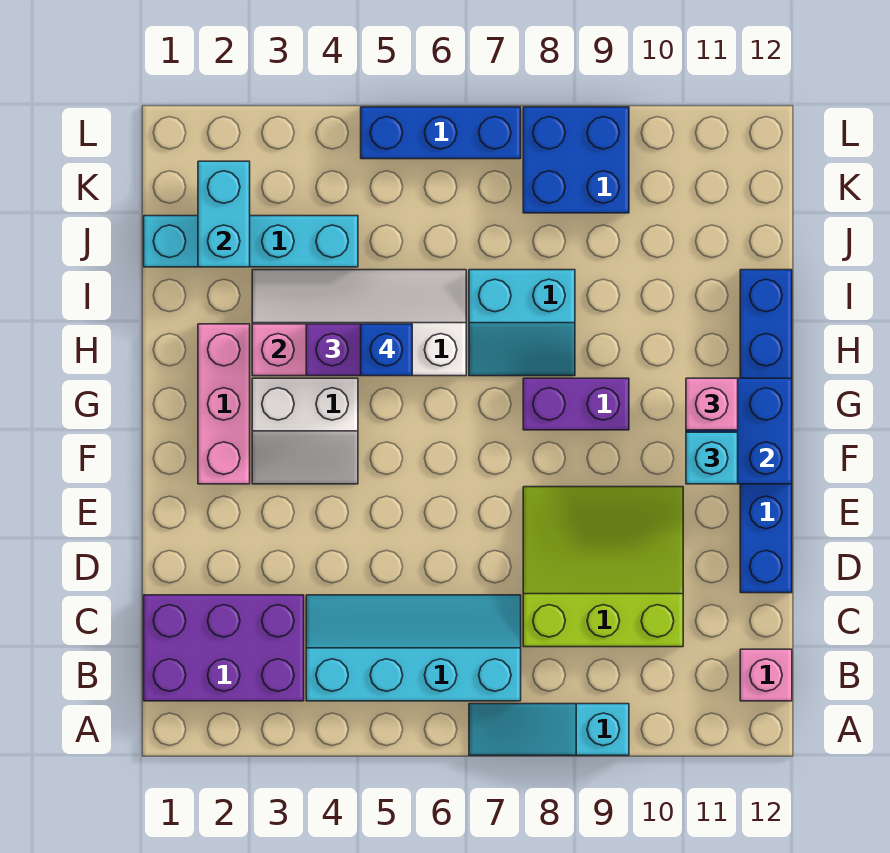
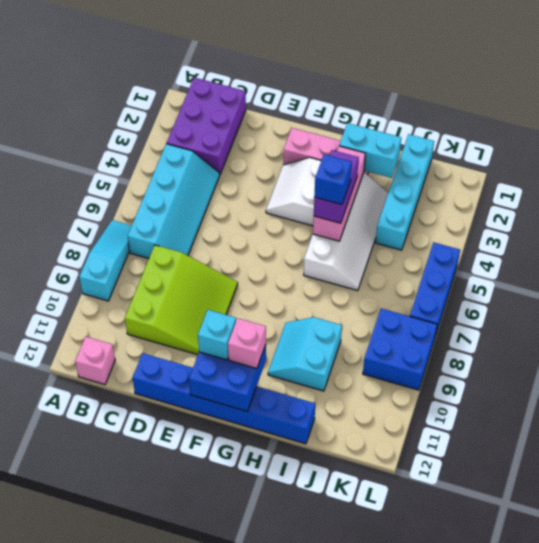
purple brick G8:G9 level 1 -> none
cyan slope H7:I8 level 1 top I -> cyan slope H9:I10 level 1 top I
cyan brick J2:K2 level 2 -> cyan brick H2:I2 level 2

